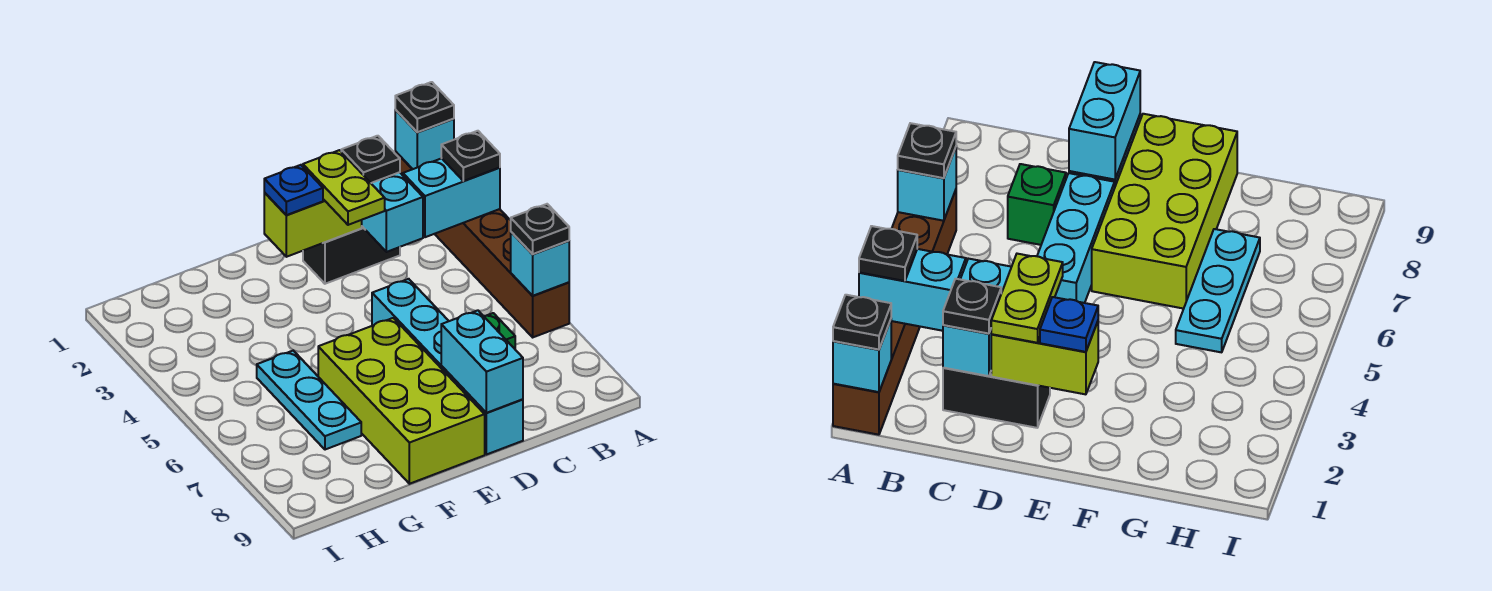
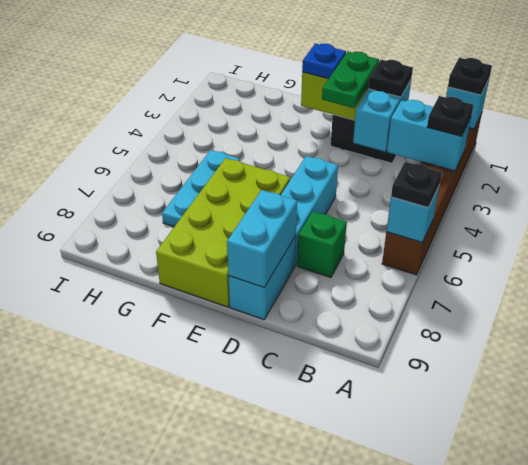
lime plate D2:D3 level 3 -> green plate D2:D3 level 3

